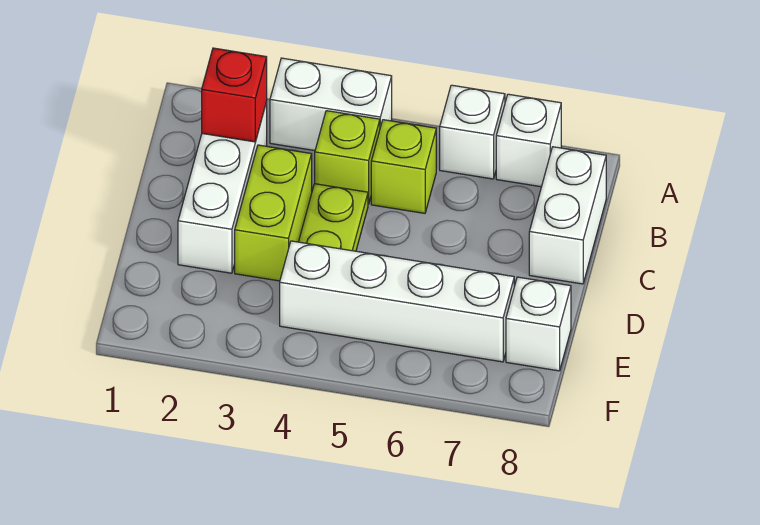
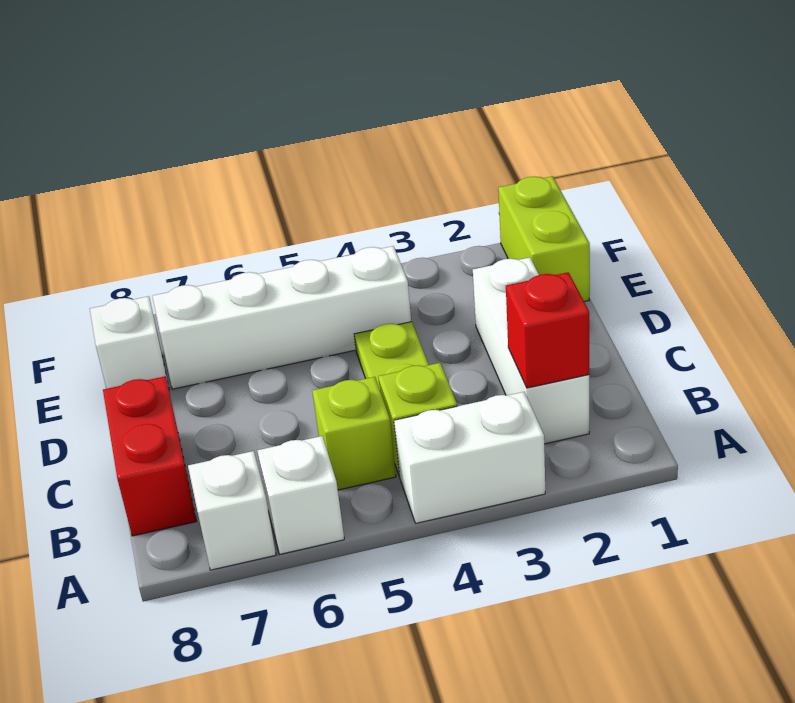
white brick B8:C8 level 1 -> red brick B8:C8 level 1
lime brick C3:D3 level 1 -> lime brick E1:F1 level 1

